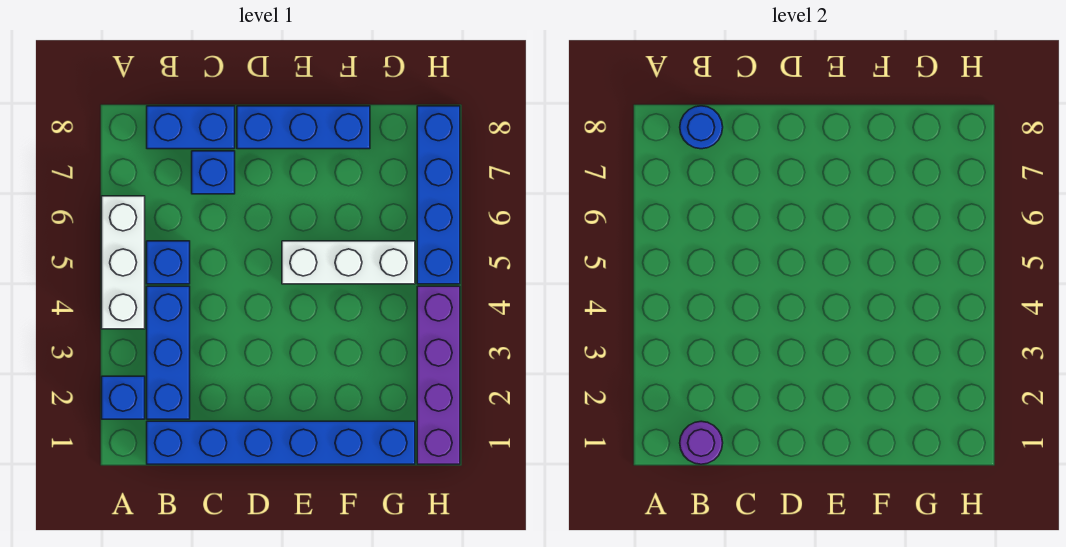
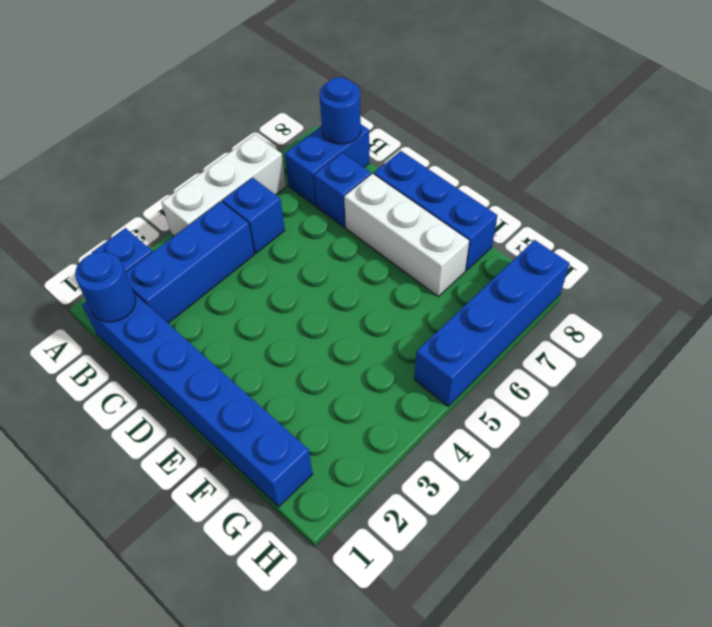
purple round brick B1 level 2 -> blue round brick B1 level 2
blue brick B8:C8 level 1 -> blue brick B7:B8 level 1
white brick E5:G5 level 1 -> white brick D7:F7 level 1
purple brick H1:H4 level 1 -> none

